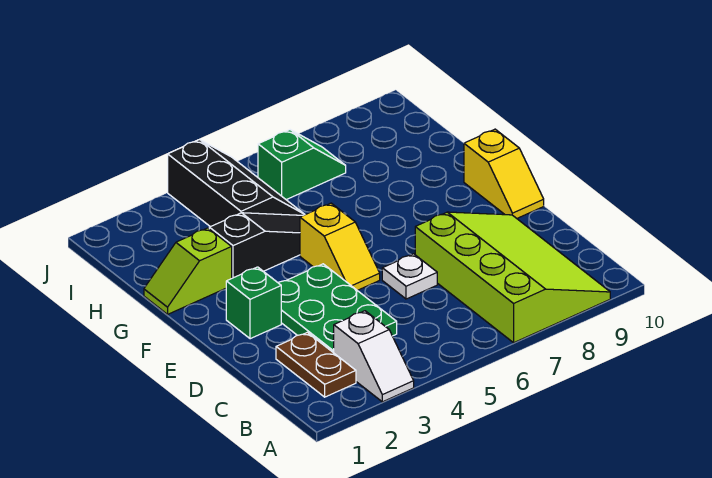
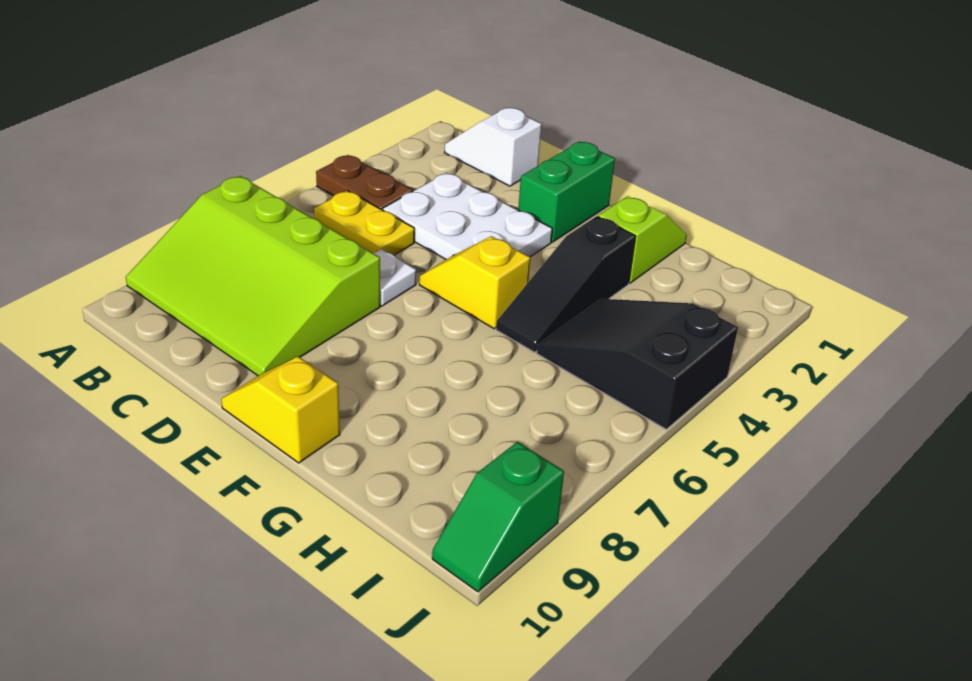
white slope A3:B3 level 1 top B -> white slope B1:C1 level 1 top C
brown plate B2:C2 level 1 -> brown plate A4:B4 level 1
none -> yellow plate B5:C5 level 1
green plate C3:E4 level 1 -> white plate C3:E4 level 1
green brick E2 level 1 -> green brick E1:E2 level 1
black slope H4:J5 level 1 top 4 -> black slope H4:J5 level 1 top J
green slope I6:I7 level 1 top 6 -> green slope J9:J10 level 1 top 9

